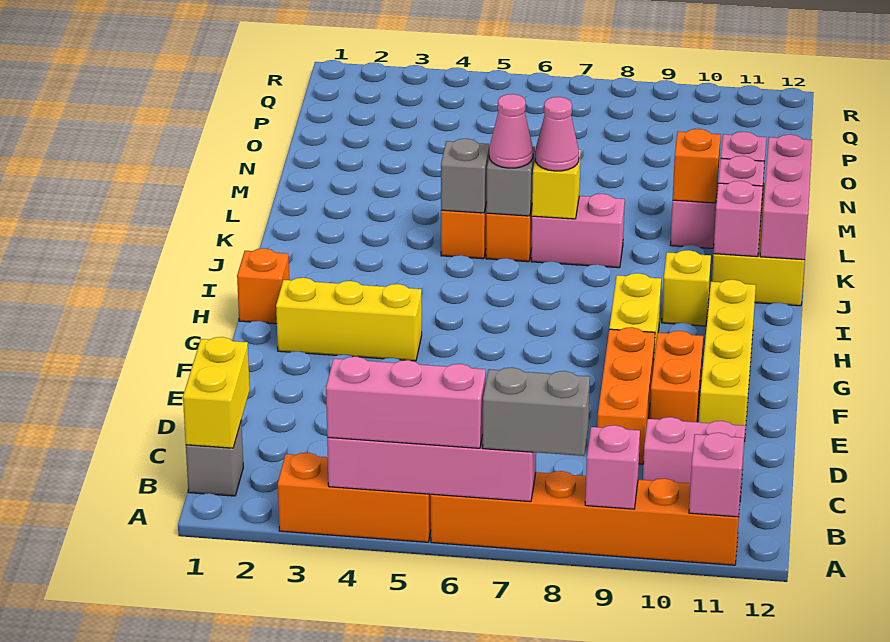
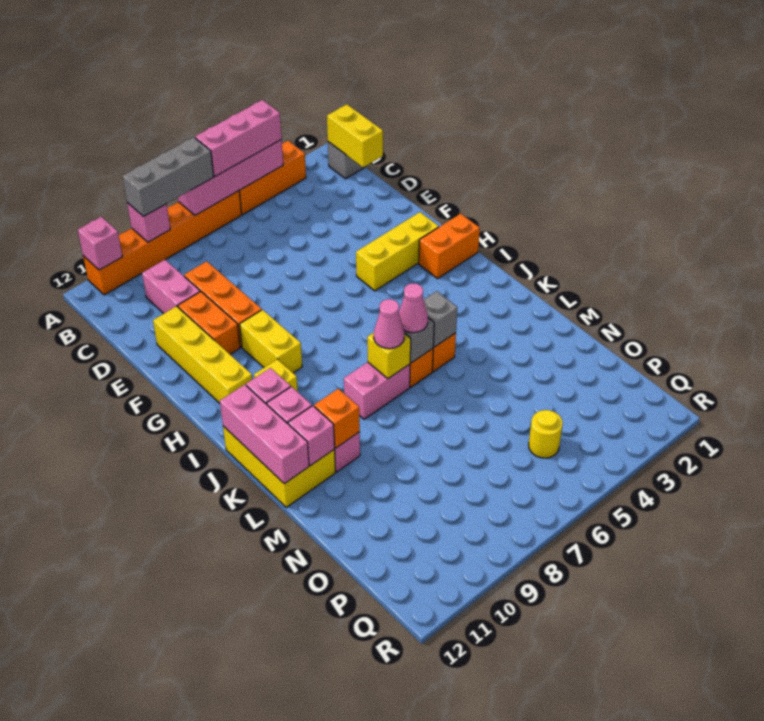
grey brick A7:A8 level 3 -> grey brick A7:A9 level 3
pink brick C10:C11 level 1 -> pink brick C10:D10 level 1
orange brick H1 level 1 -> orange brick H1:H2 level 1
none -> yellow round brick P5 level 1

